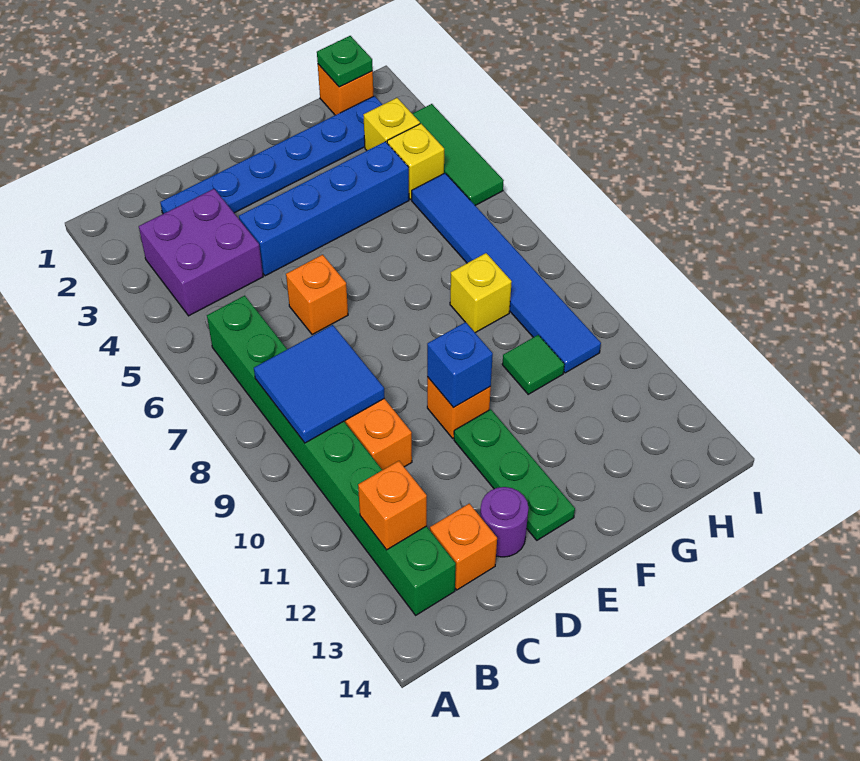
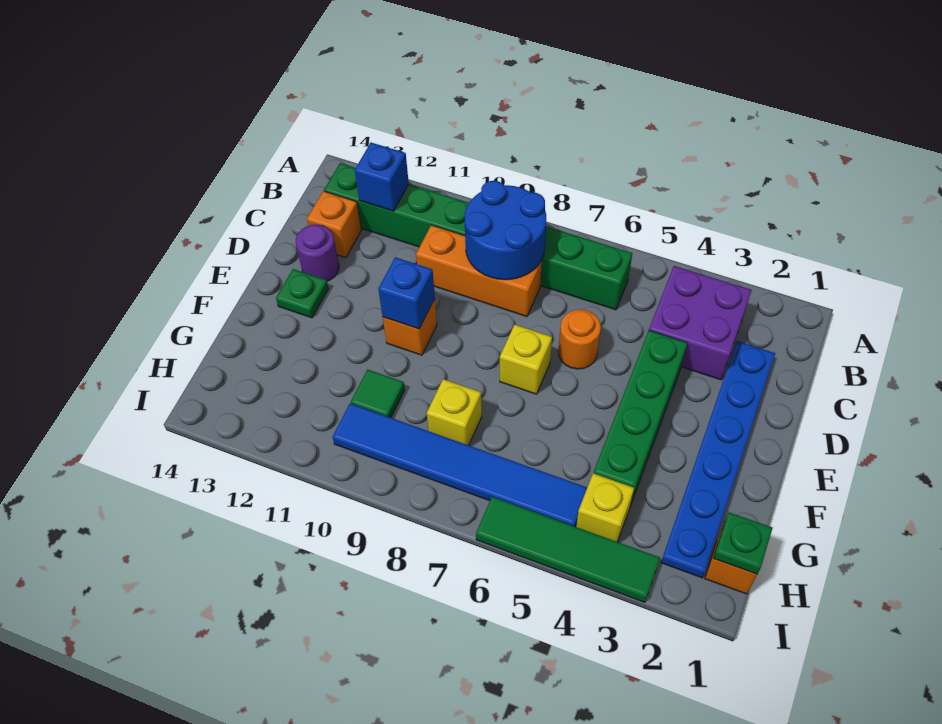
blue tile B8:C9 level 2 -> blue round brick B8:C9 level 2
orange brick B12 level 2 -> blue brick B12 level 2
blue brick D4:G4 level 1 -> green brick D4:G4 level 1
orange brick D6 level 1 -> orange round brick D6 level 1
green plate E11:E13 level 1 -> green plate E13 level 1
yellow brick H3 level 1 -> yellow brick E7 level 1
green tile I3:I5 level 1 -> green tile I3:I6 level 1

